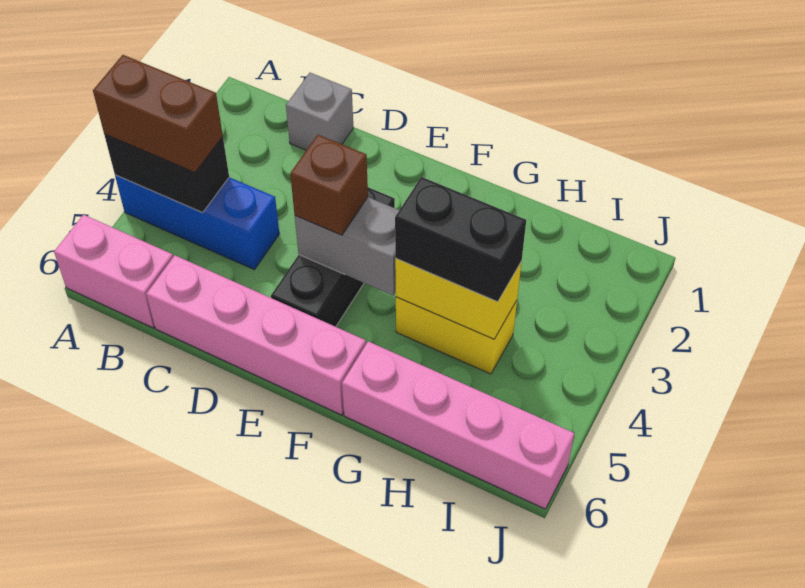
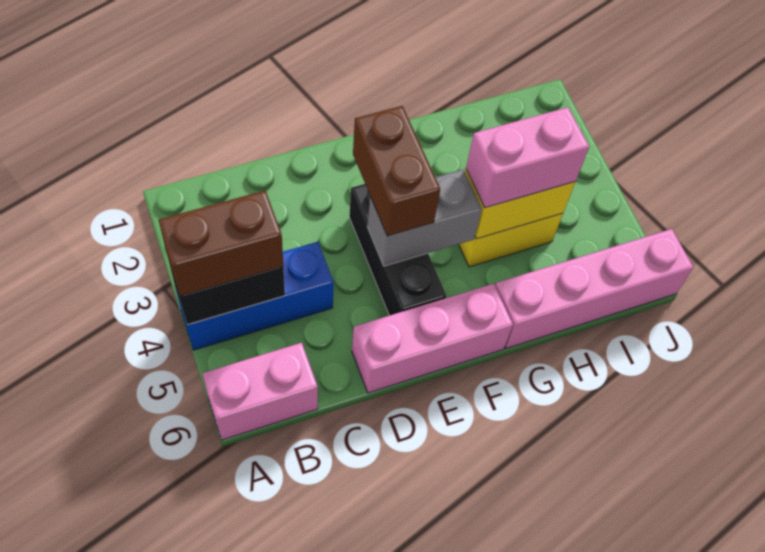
grey brick C1 level 1 -> none
pink brick C6:F6 level 1 -> pink brick D6:F6 level 1
brown brick E4 level 3 -> brown brick E3:E4 level 3
black brick G4:H4 level 3 -> pink brick G4:H4 level 3

